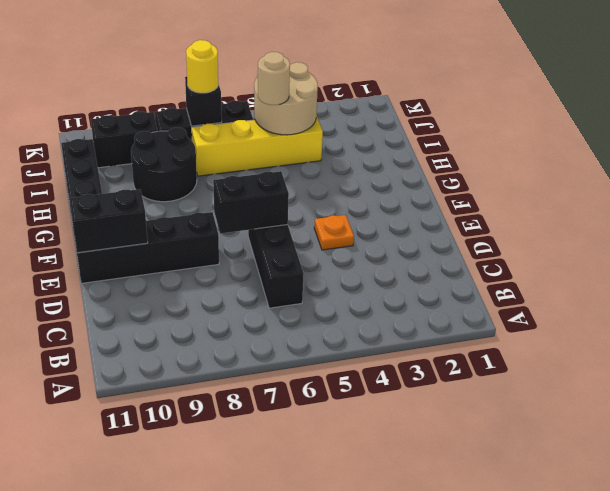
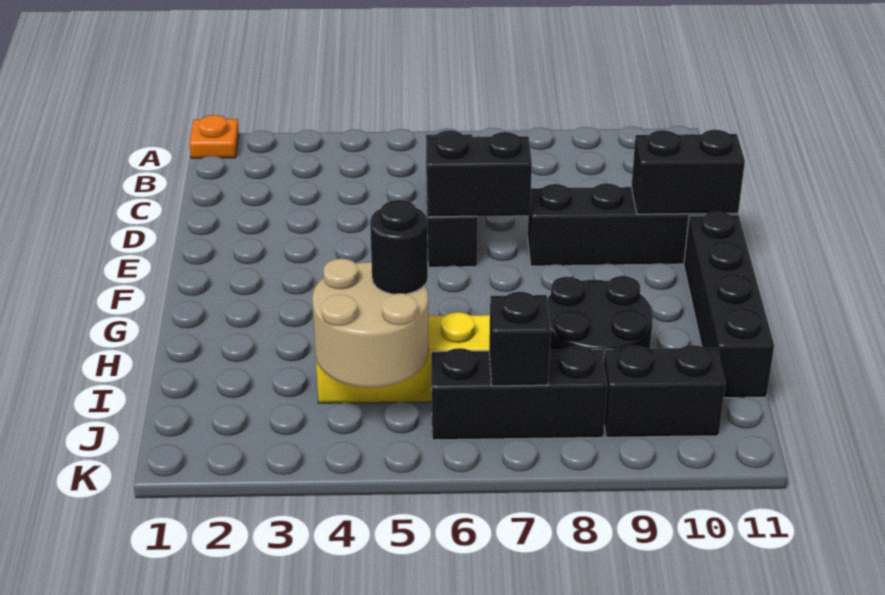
orange plate E4 level 1 -> orange plate A1 level 1
tan round brick I5 level 3 -> black round brick I5 level 3
yellow round brick J7 level 3 -> none

